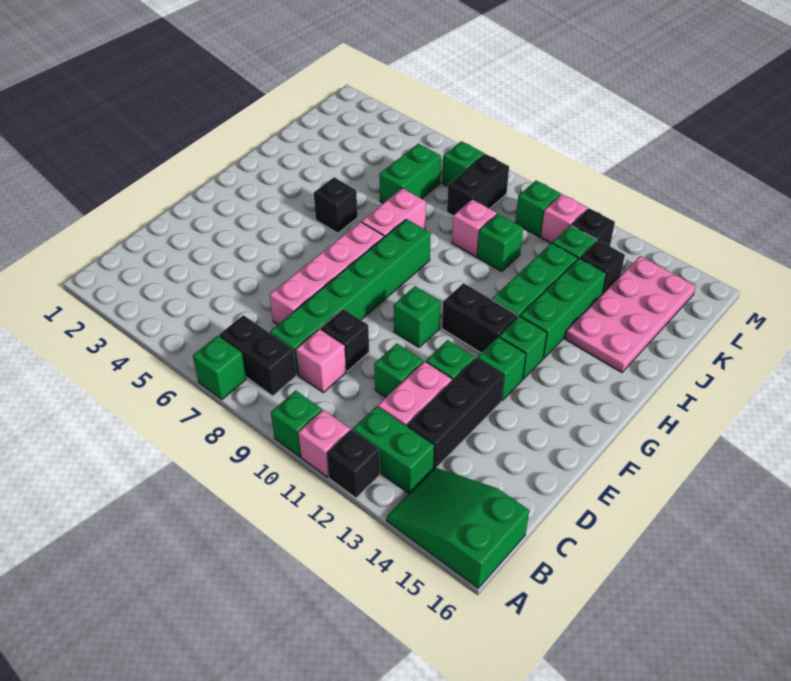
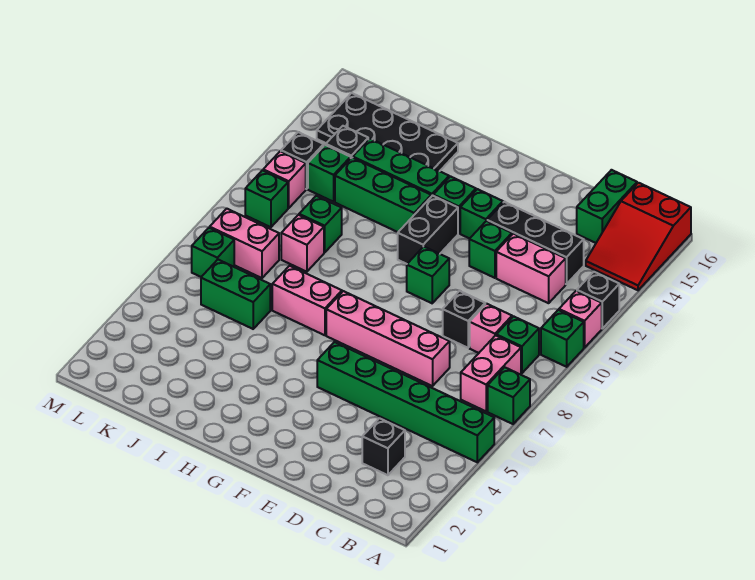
green slope A14:B16 level 1 top 16 -> red slope A14:B16 level 1 top 16
black brick B7:B8 level 1 -> pink brick B7:B8 level 1
green brick B12:B13 level 1 -> green brick C15:C16 level 1
green brick C8:H8 level 1 -> green brick A5:F5 level 1
green brick D11 level 1 -> green brick B9 level 1
black brick H5 level 1 -> black brick C3 level 1
pink plate I14:L15 level 1 -> black plate I14:L15 level 1
black brick K8:L8 level 1 -> pink brick K8:L8 level 1

